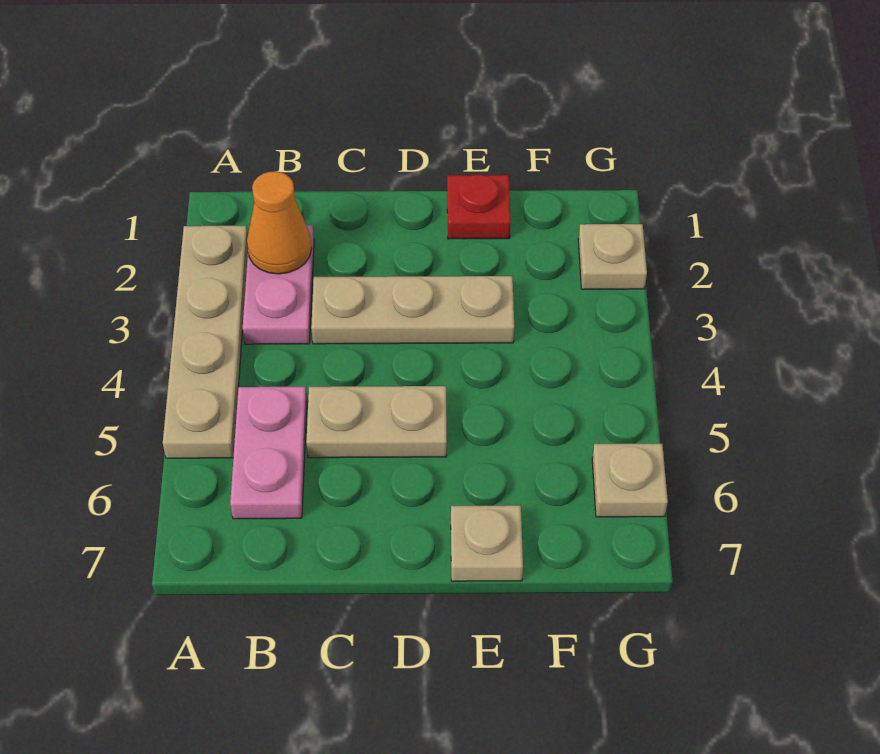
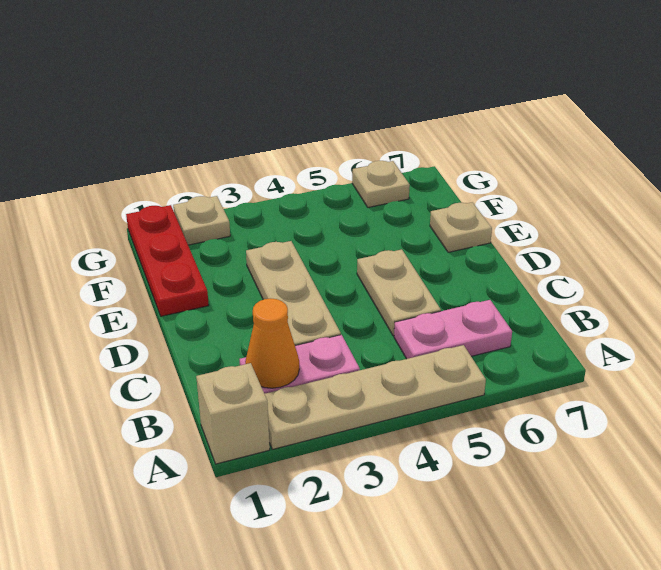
none -> tan brick A1 level 1
red plate E1 level 1 -> red plate E1:G1 level 1

